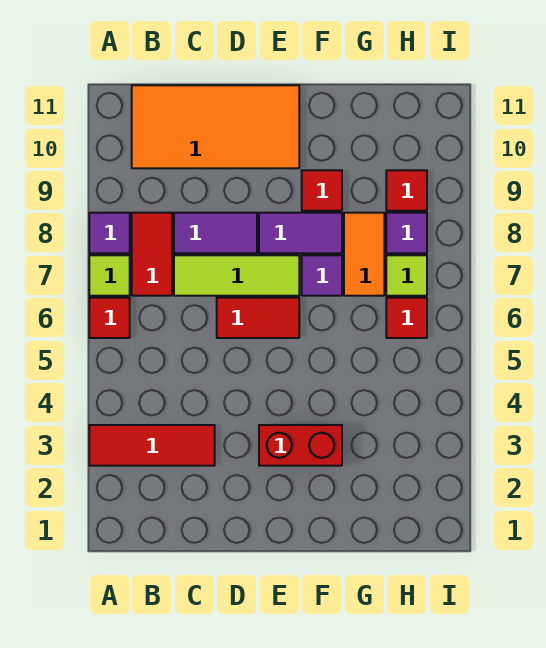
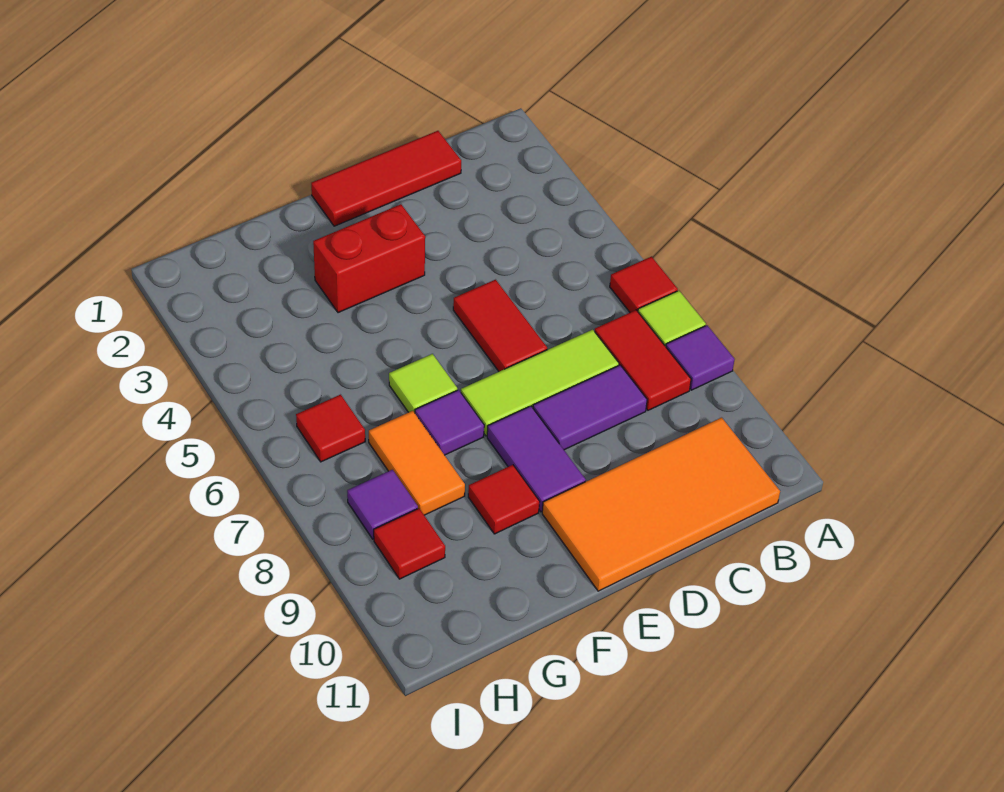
red tile A3:C3 level 1 -> red tile C1:E1 level 1
red tile D6:E6 level 1 -> red tile D5:D6 level 1
purple tile E8:F8 level 1 -> purple tile E8:E9 level 1
lime tile H7 level 1 -> lime tile F6 level 1

